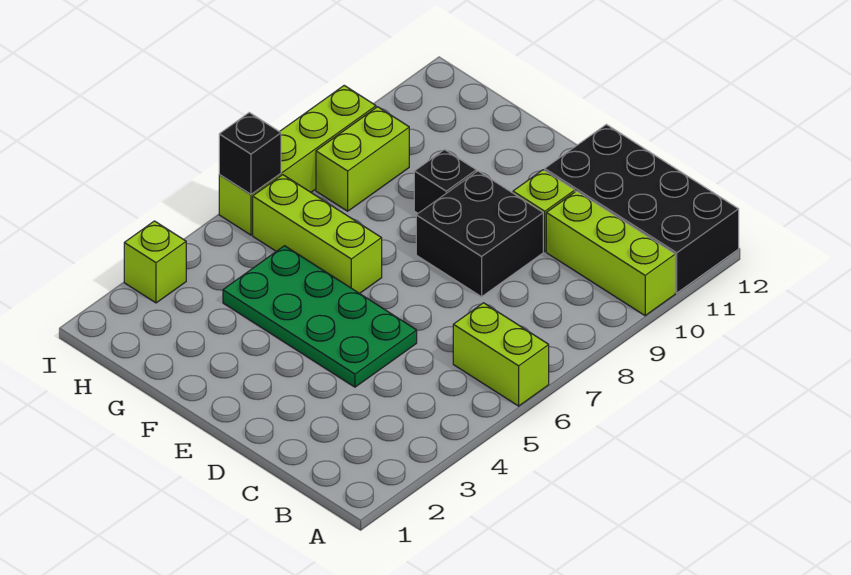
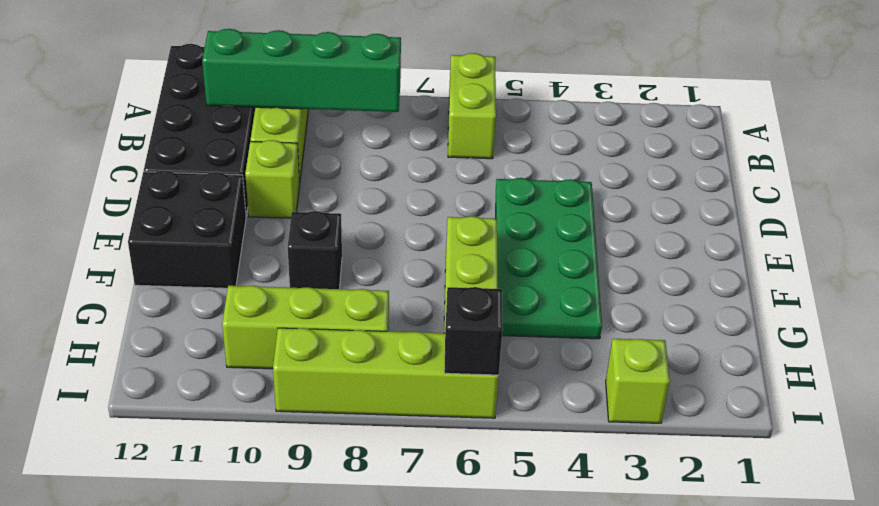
none -> green brick B8:B11 level 2
black brick D8:E9 level 1 -> black brick E11:F12 level 1
lime brick H8:H9 level 1 -> lime brick H8:H10 level 1

